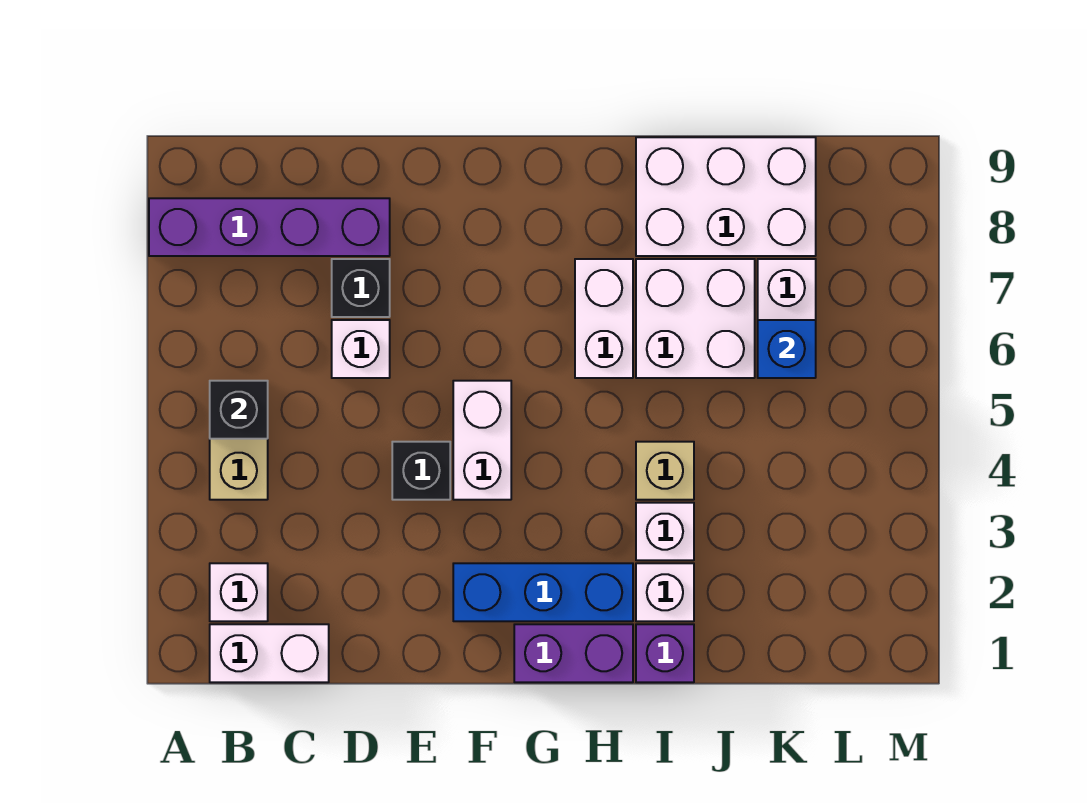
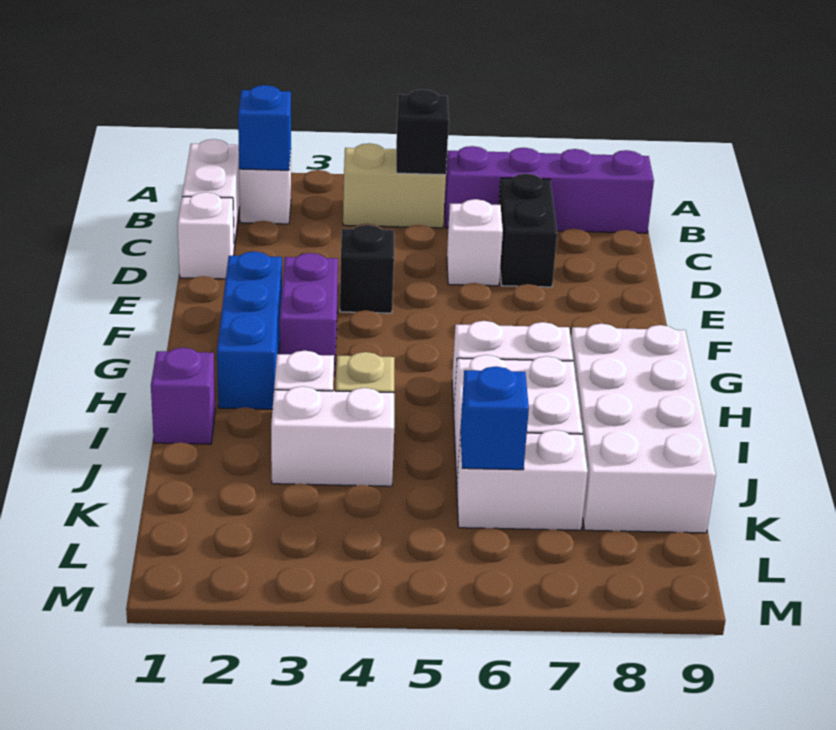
purple brick A8:D8 level 1 -> purple brick B6:B9 level 1
none -> blue brick B2 level 2
black brick D7 level 1 -> black brick C7:D7 level 1
white brick F4:F5 level 1 -> white brick J3:J4 level 1
purple brick G1:H1 level 1 -> purple brick F3:G3 level 1
white brick I2 level 1 -> white brick D1 level 1
white brick I8:K9 level 1 -> white brick H8:K9 level 1

